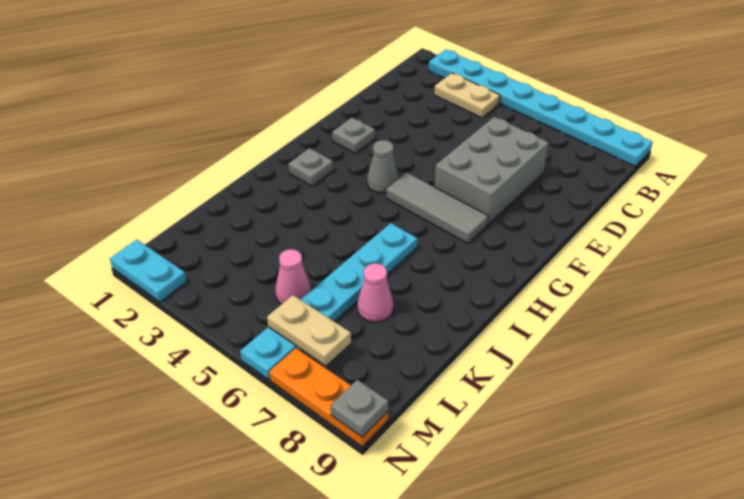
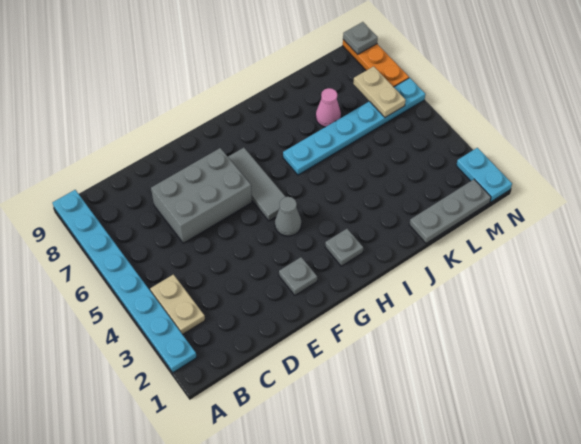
none -> grey plate K1:M1 level 1
pink cone L5 level 1 -> none

